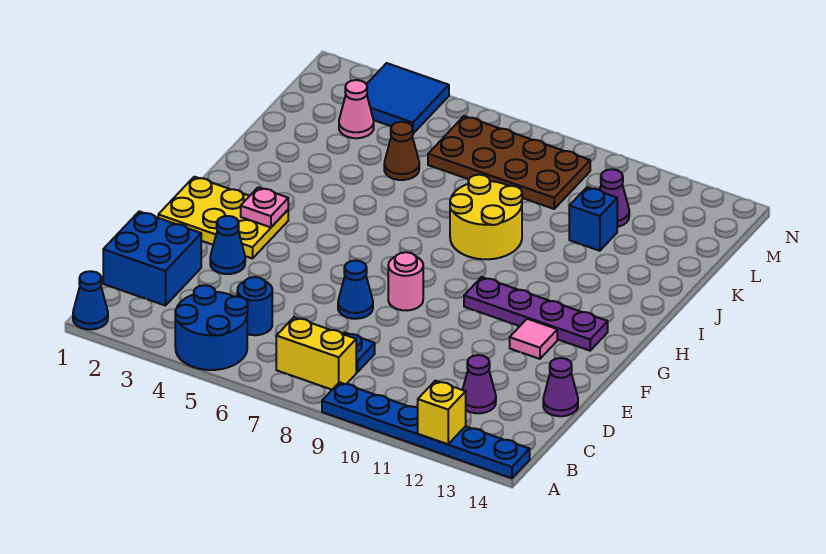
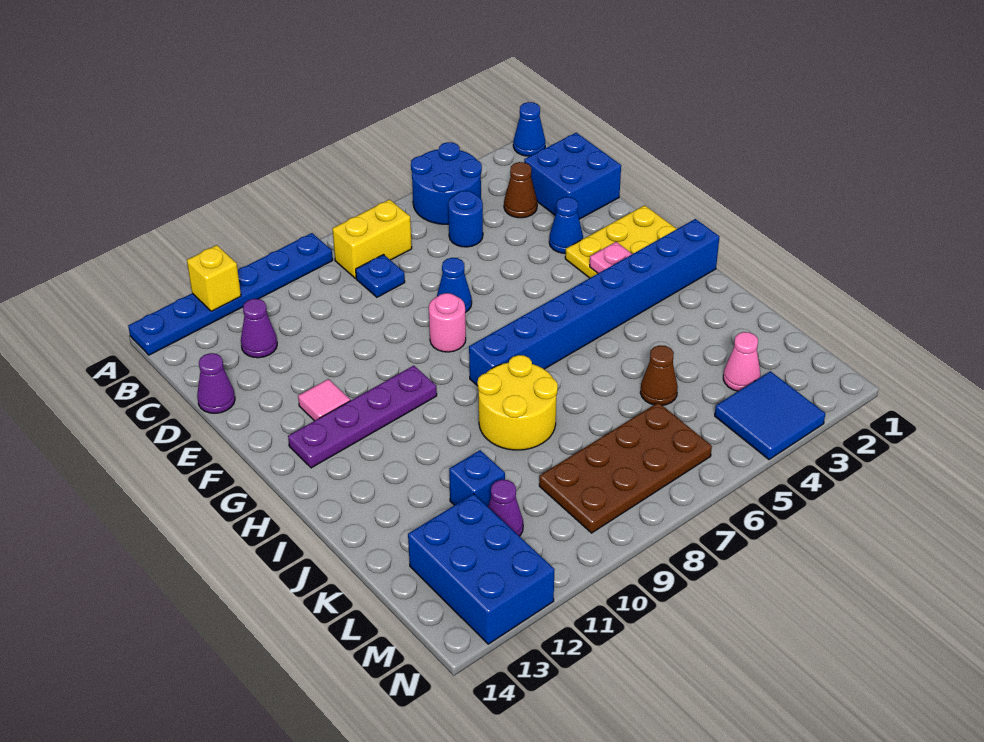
none -> brown cone C3 level 1
none -> blue brick H1:H8 level 1
none -> blue brick L12:N13 level 1

